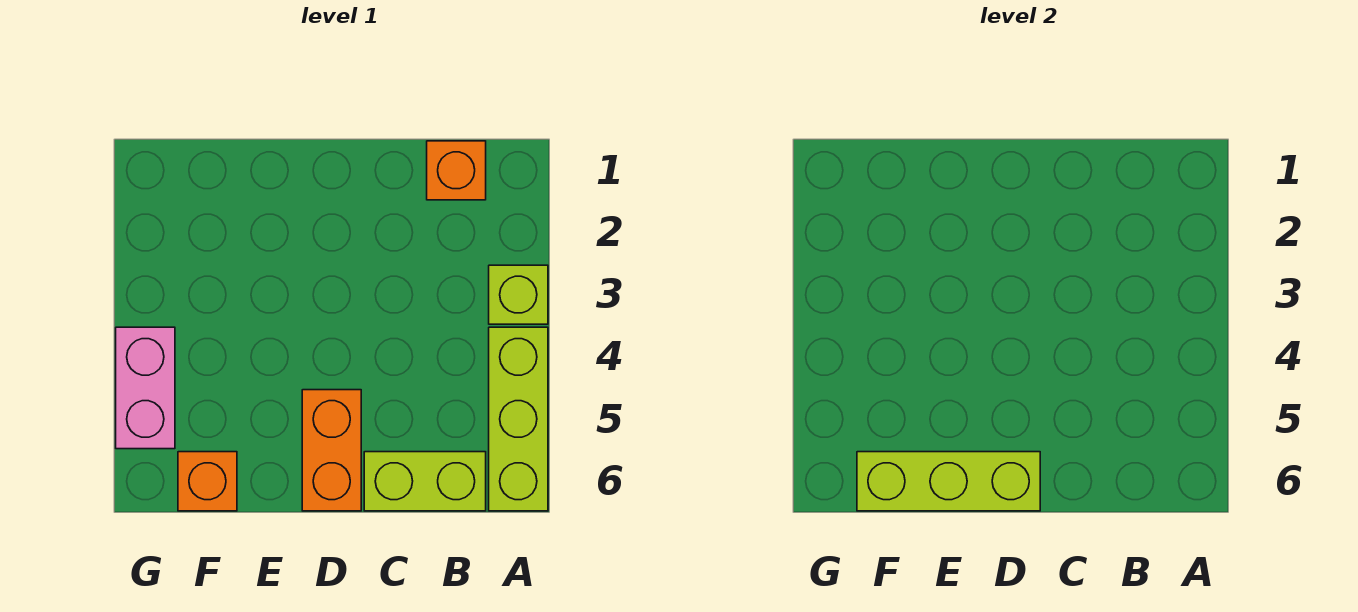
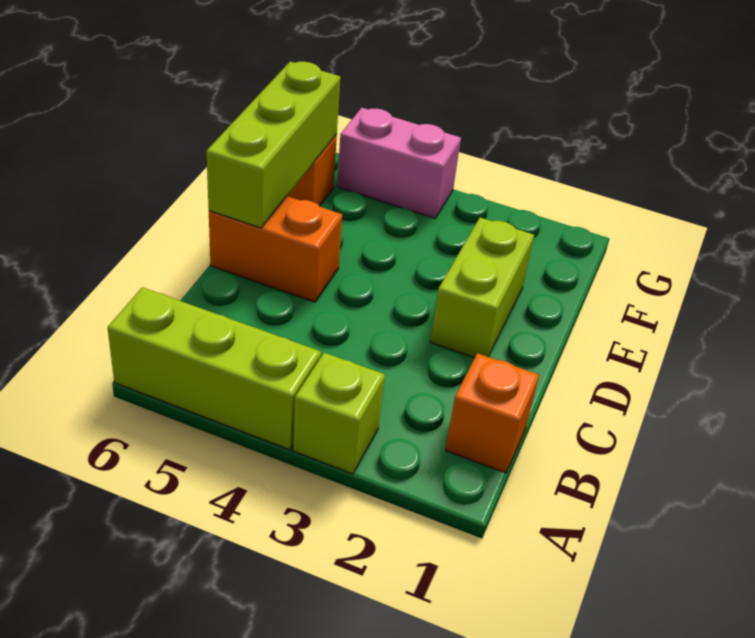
lime brick B6:C6 level 1 -> lime brick D2:E2 level 1

